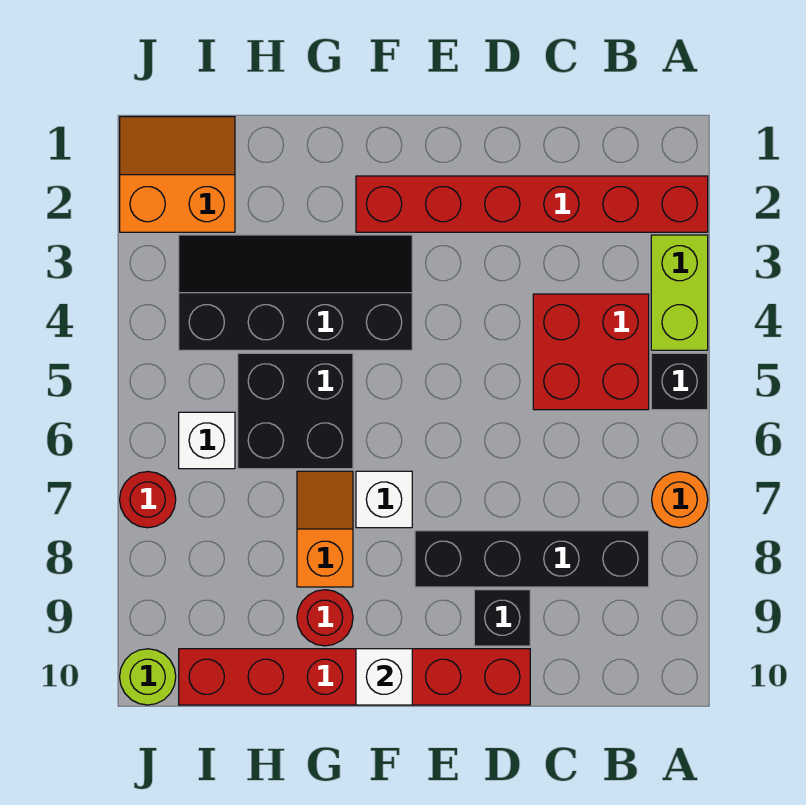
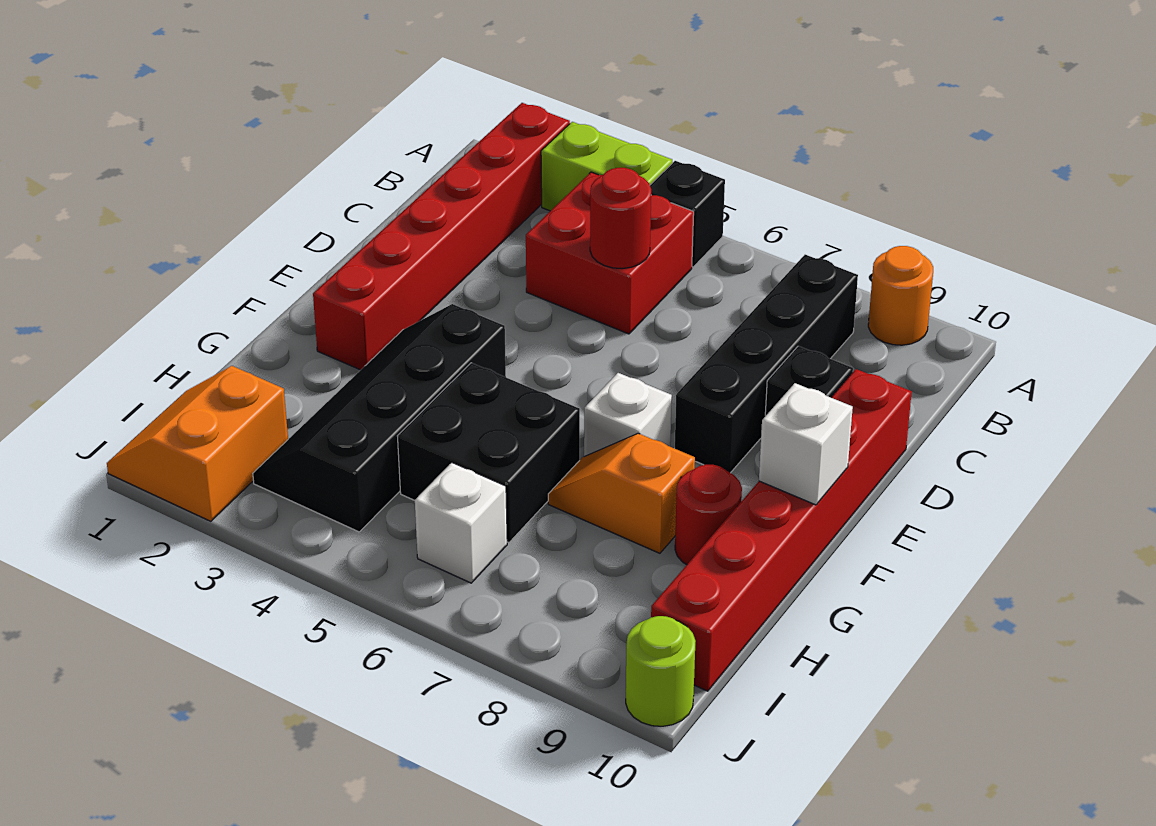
orange round brick A7 level 1 -> orange round brick A9 level 1
red round brick J7 level 1 -> red round brick C5 level 2

